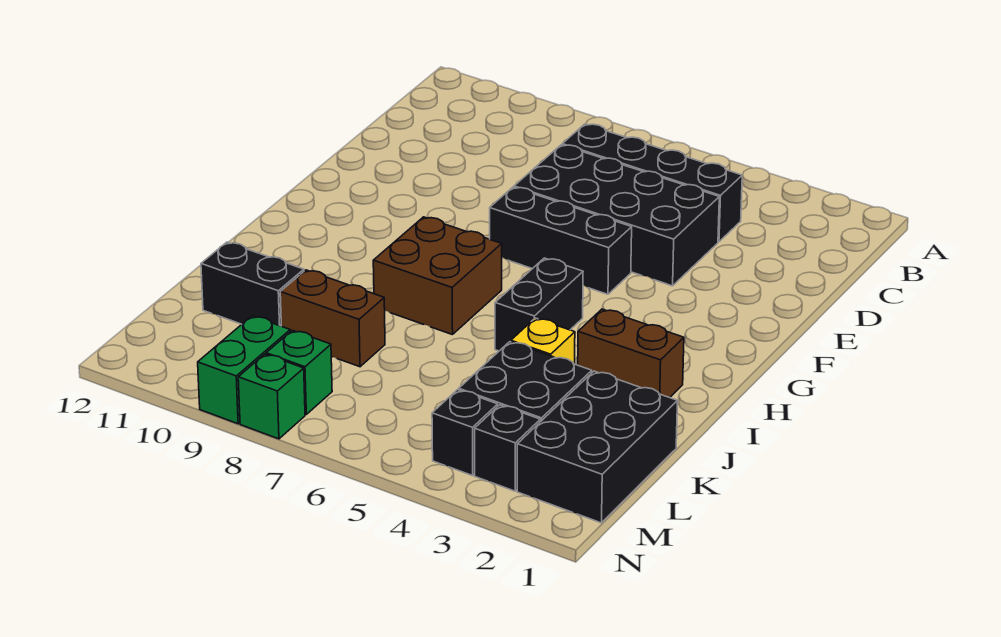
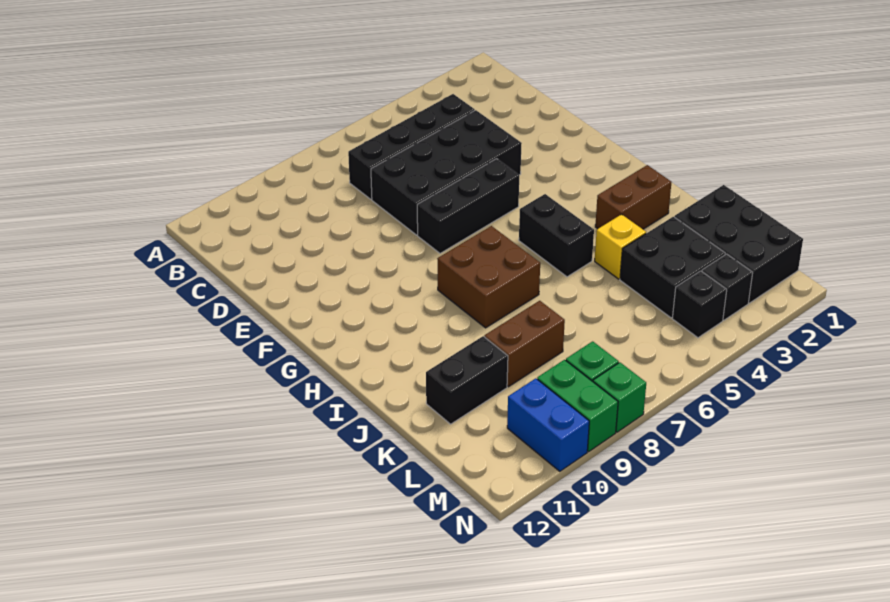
none -> blue brick M10:N10 level 1

